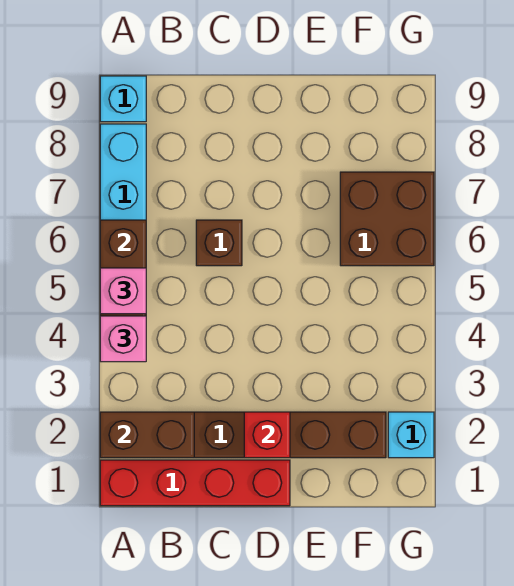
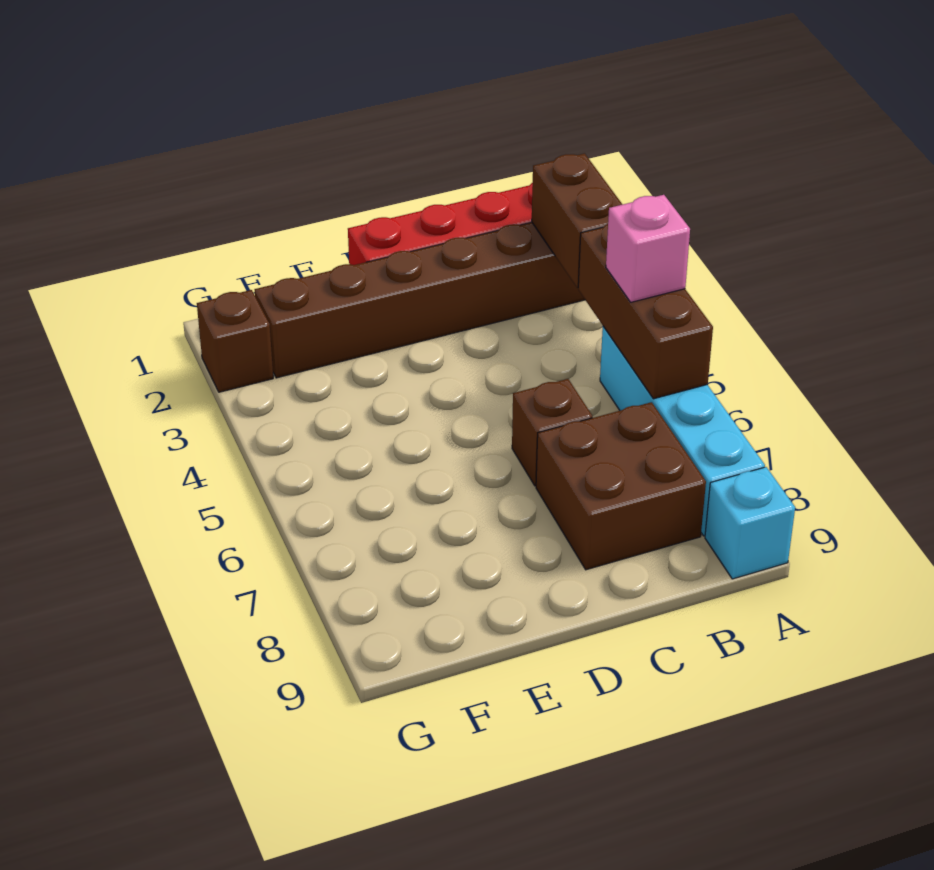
brown brick A2:B2 level 2 -> brown brick A2:A3 level 2
pink brick A4 level 3 -> none
red brick D2 level 2 -> none
brown brick F6:G7 level 1 -> brown brick B7:C8 level 1
cyan brick G2 level 1 -> brown brick G2 level 1

